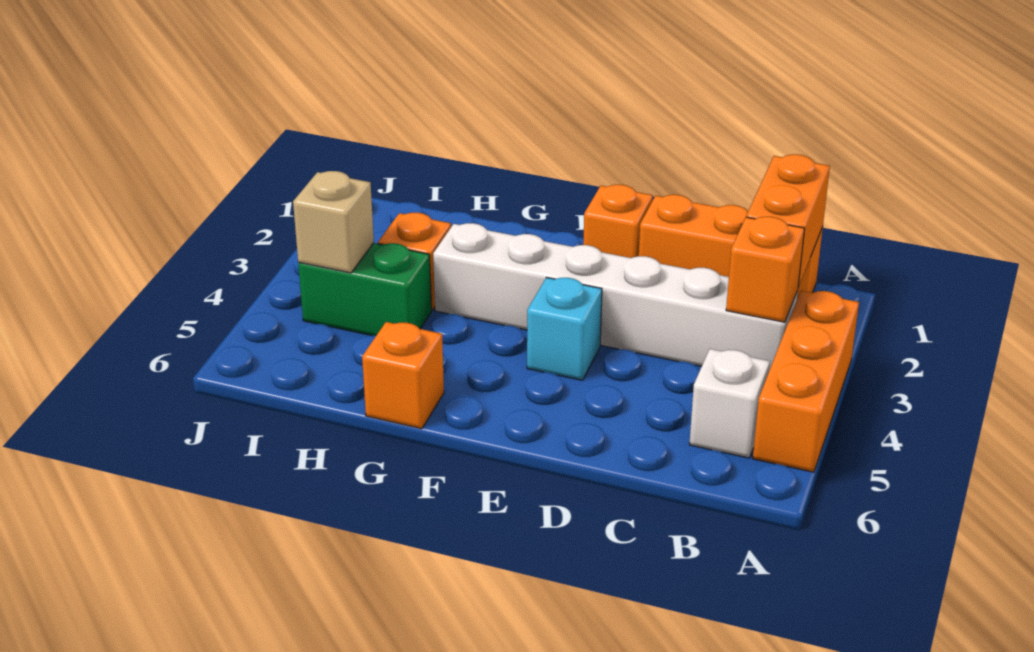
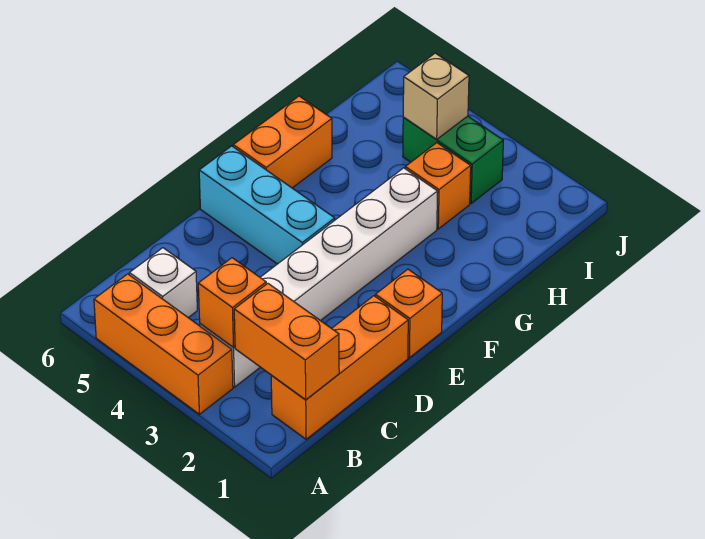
cyan brick E4 level 1 -> cyan brick E4:E6 level 1
orange brick G6 level 1 -> orange brick F6:G6 level 1
green brick H4:I4 level 1 -> green brick I3:I4 level 1

